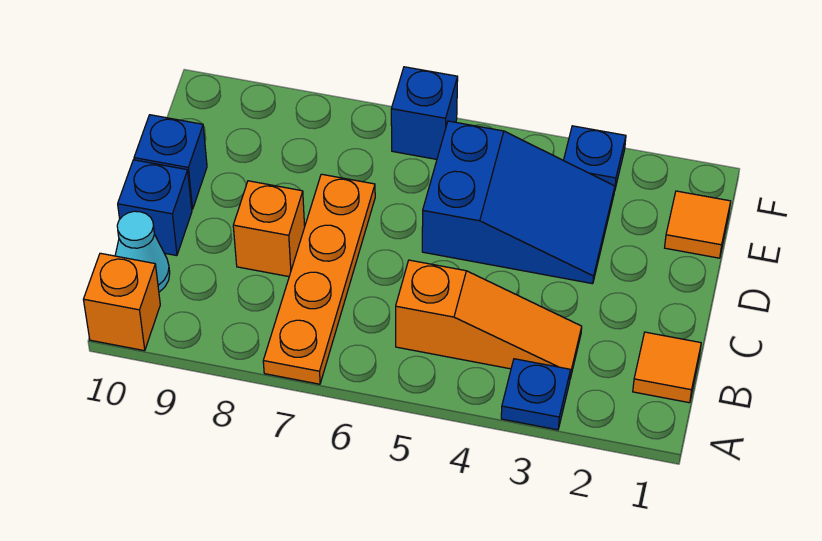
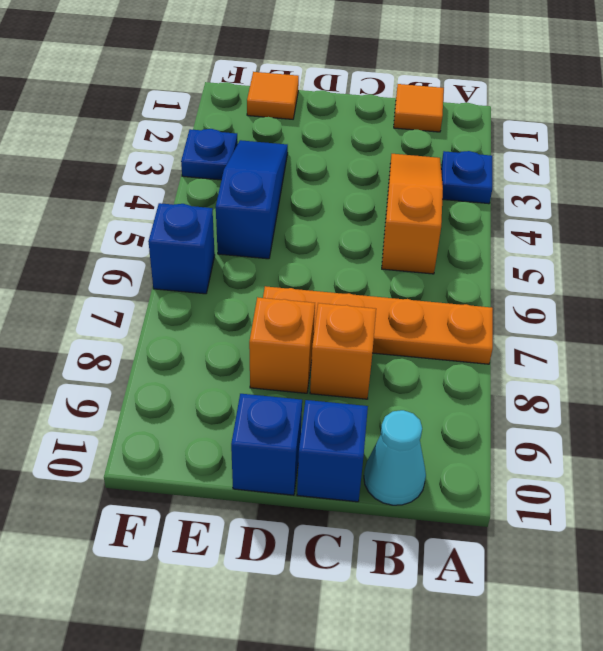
orange brick A10 level 1 -> orange brick D8 level 1
blue slope D3:E5 level 1 top 5 -> blue slope E3:E5 level 1 top 5

